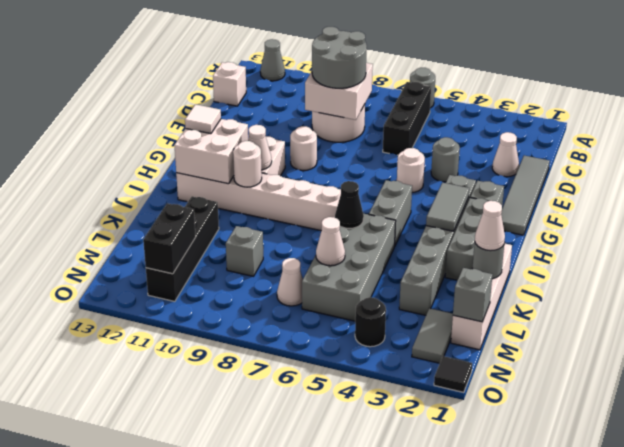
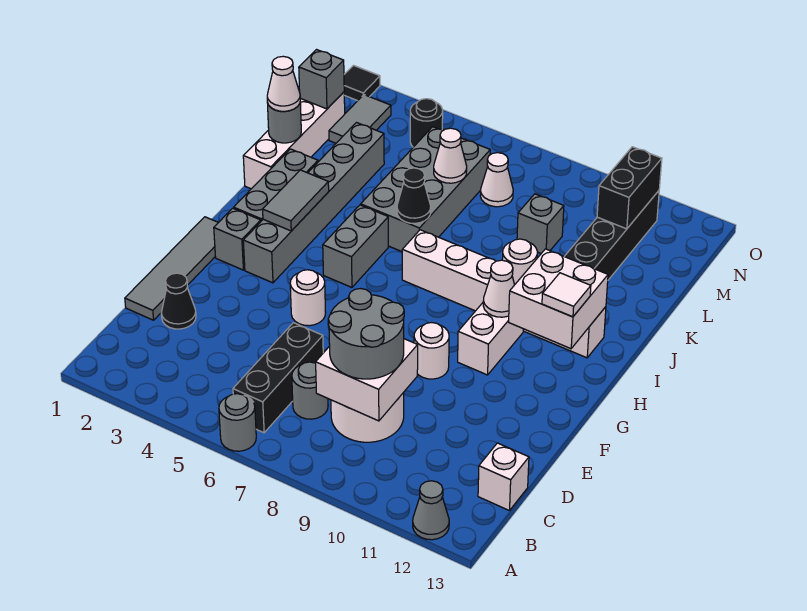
white cone D2 level 1 -> black cone D2 level 1
grey round brick E4 level 1 -> grey round brick C7 level 1

